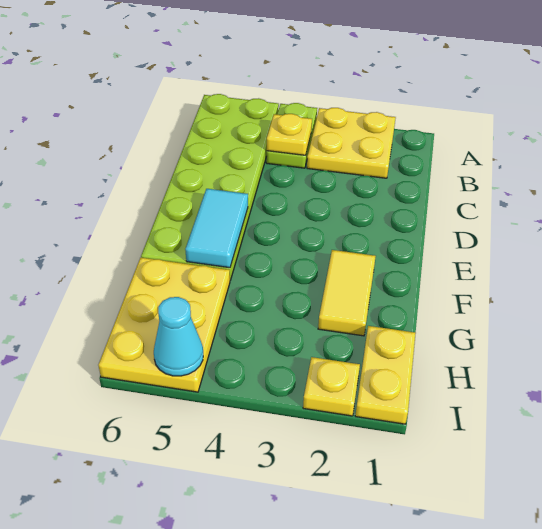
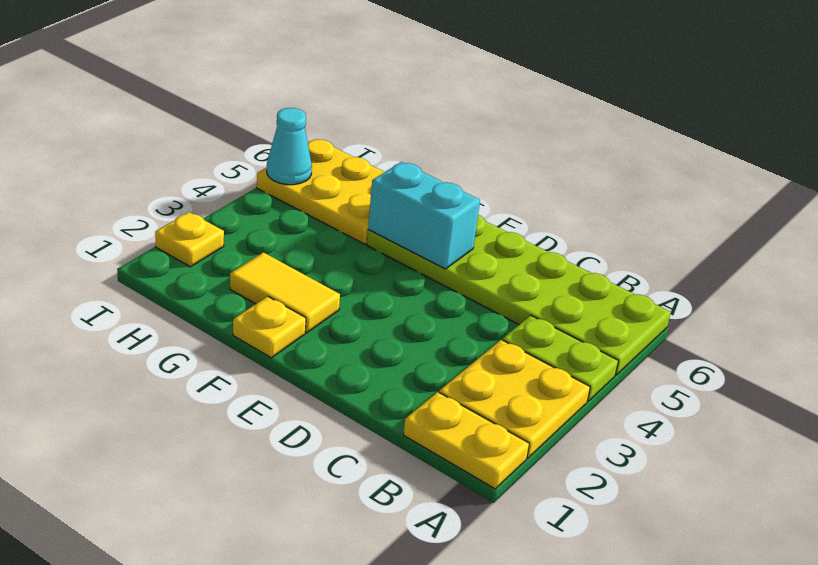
yellow plate B4 level 2 -> yellow plate F1 level 1
cyan tile E5:F5 level 2 -> cyan brick E5:F5 level 2
yellow plate H1:I1 level 1 -> yellow plate A1:B1 level 1

